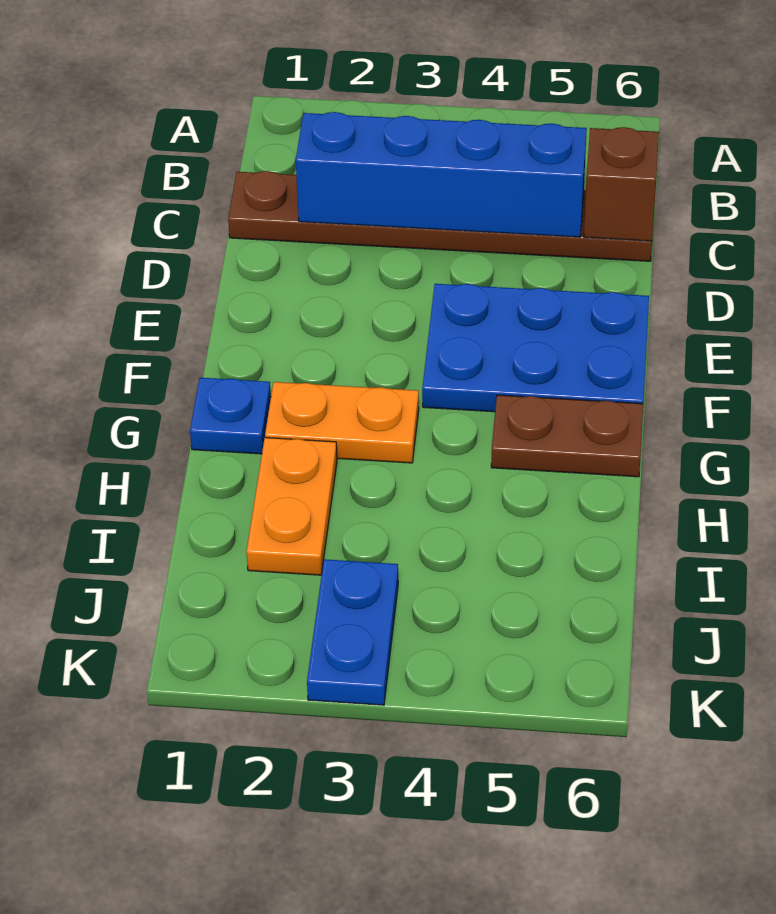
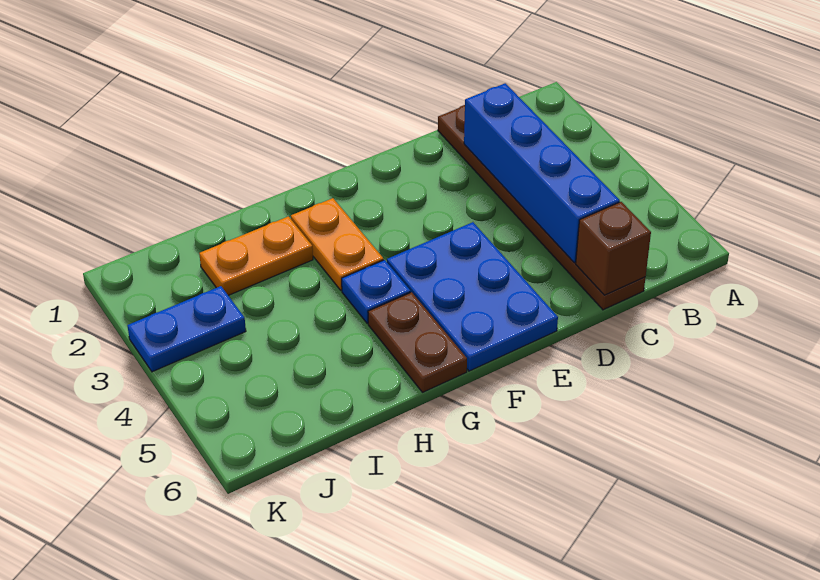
blue plate G1 level 1 -> blue plate G4 level 1

